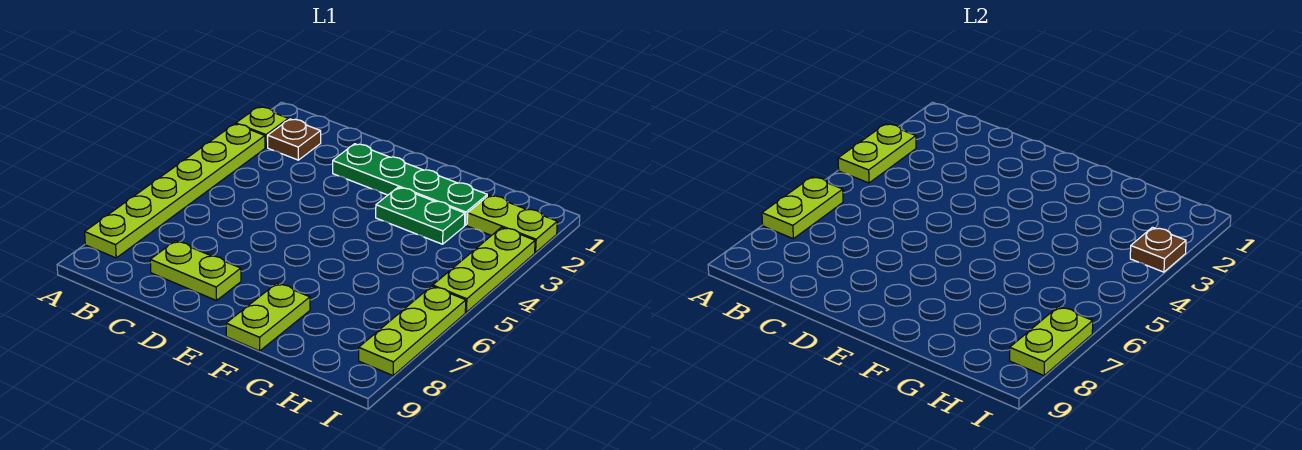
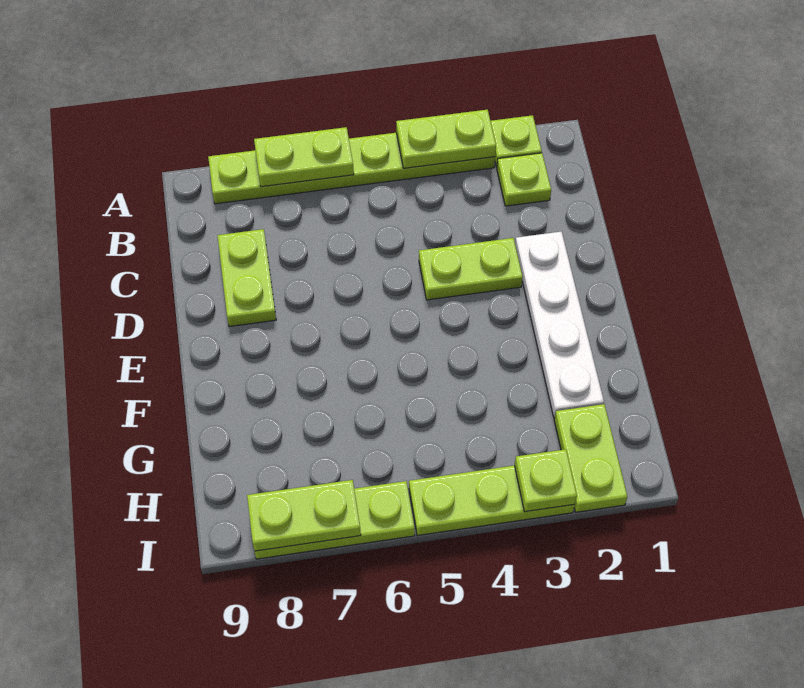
brown plate B2 level 1 -> lime plate B2 level 1
green plate D2:G2 level 1 -> white plate D2:G2 level 1
green plate F3:G3 level 1 -> none
lime plate F8:F9 level 1 -> lime plate D3:D4 level 1
brown plate I3 level 2 -> lime plate I3 level 2

